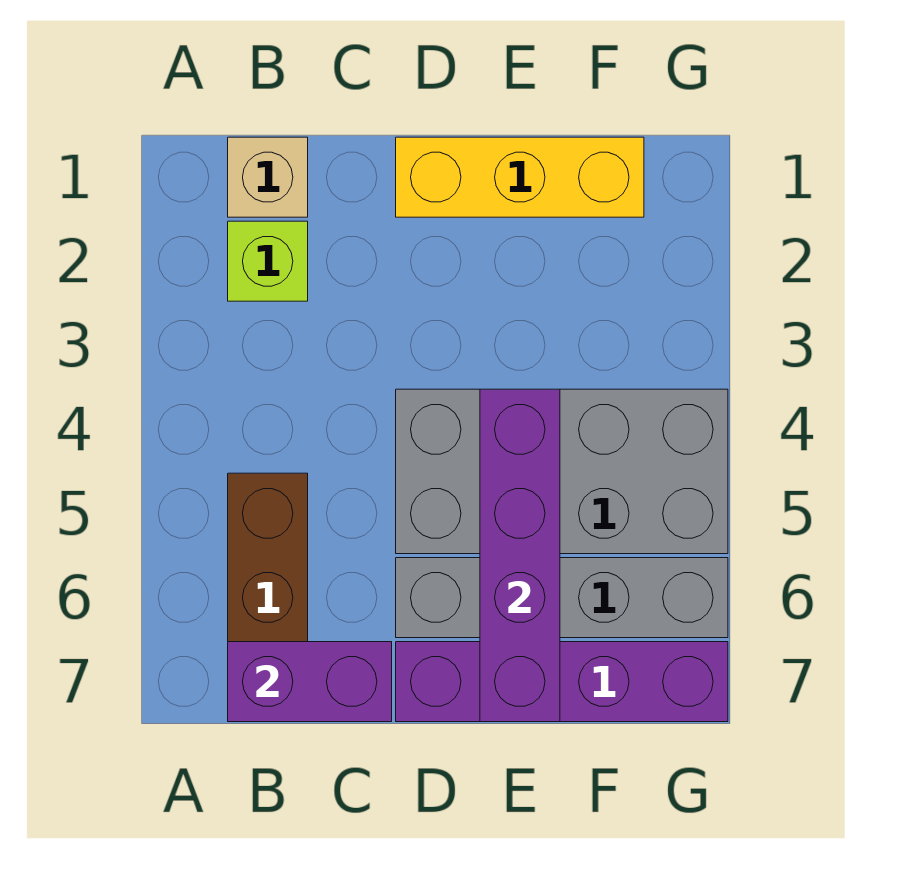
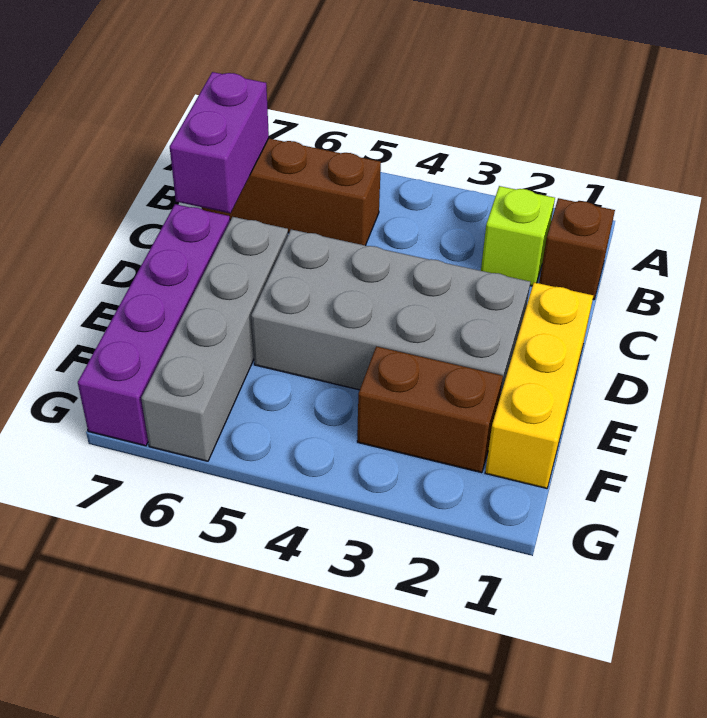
tan brick B1 level 1 -> brown brick B1 level 1
grey brick D4:G5 level 1 -> grey brick D2:E5 level 1
purple brick E4:E7 level 2 -> none
none -> brown brick F2:F3 level 1

